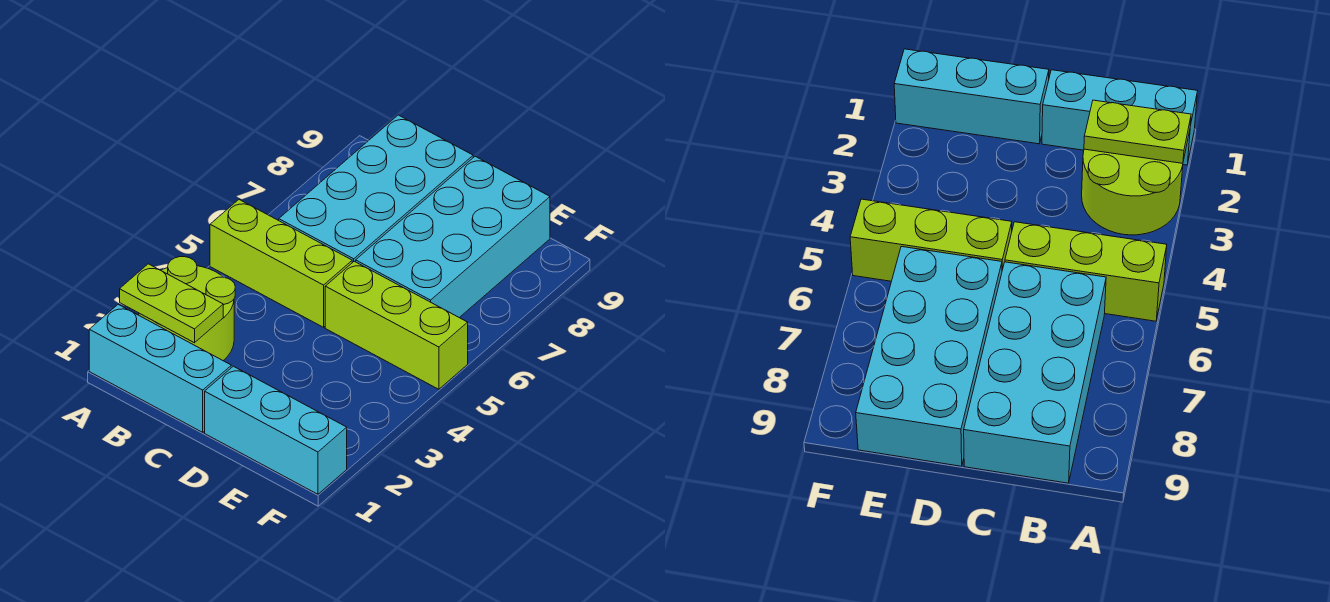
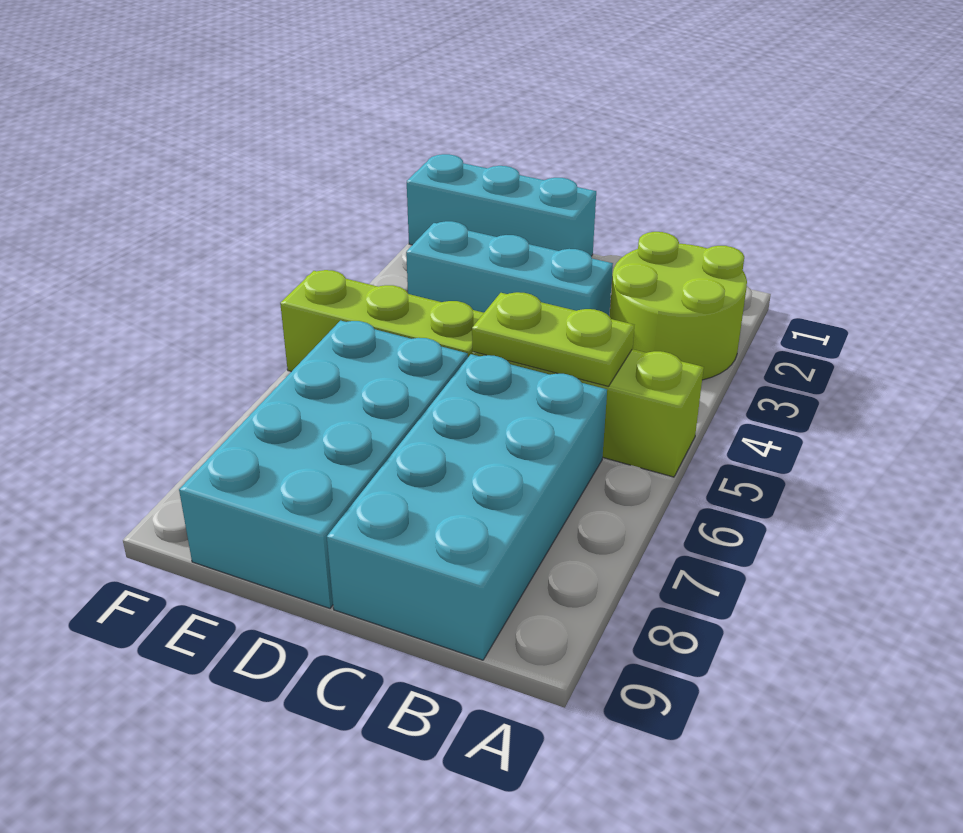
cyan brick A1:C1 level 1 -> cyan brick C3:E3 level 1
lime plate A2:B2 level 2 -> lime plate B5:C5 level 2

